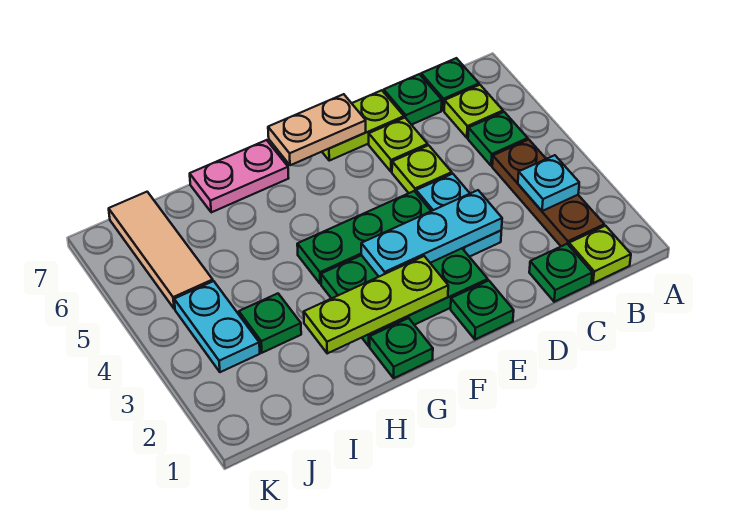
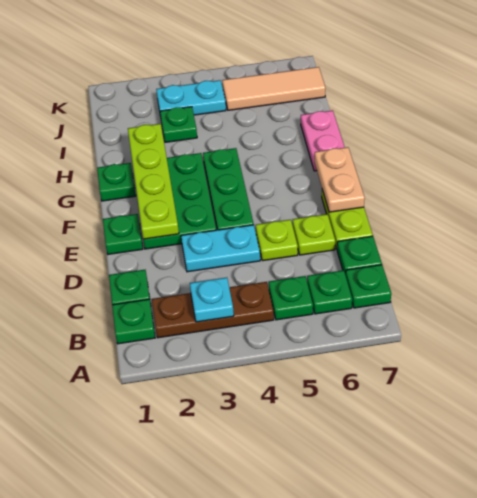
lime plate B1 level 1 -> green plate B1 level 1
lime plate B6 level 1 -> green plate B6 level 1
cyan plate D3:F3 level 2 -> none
lime plate F2:H2 level 2 -> lime plate E2:H2 level 2

